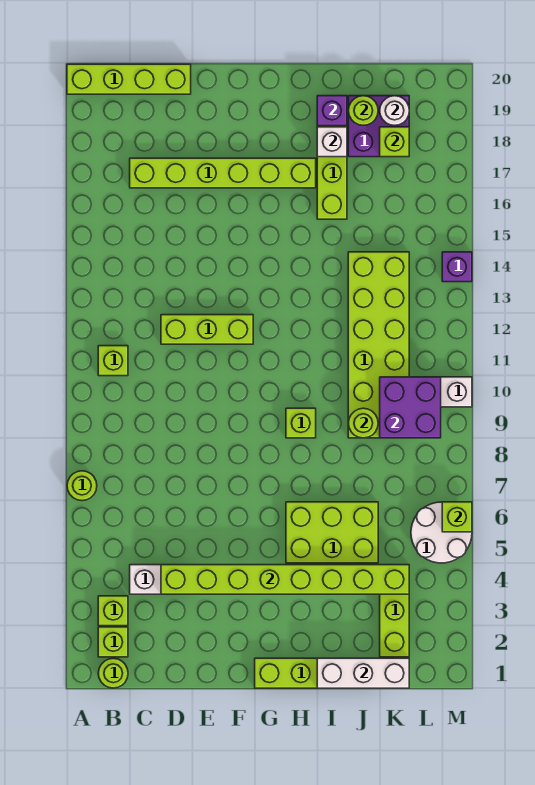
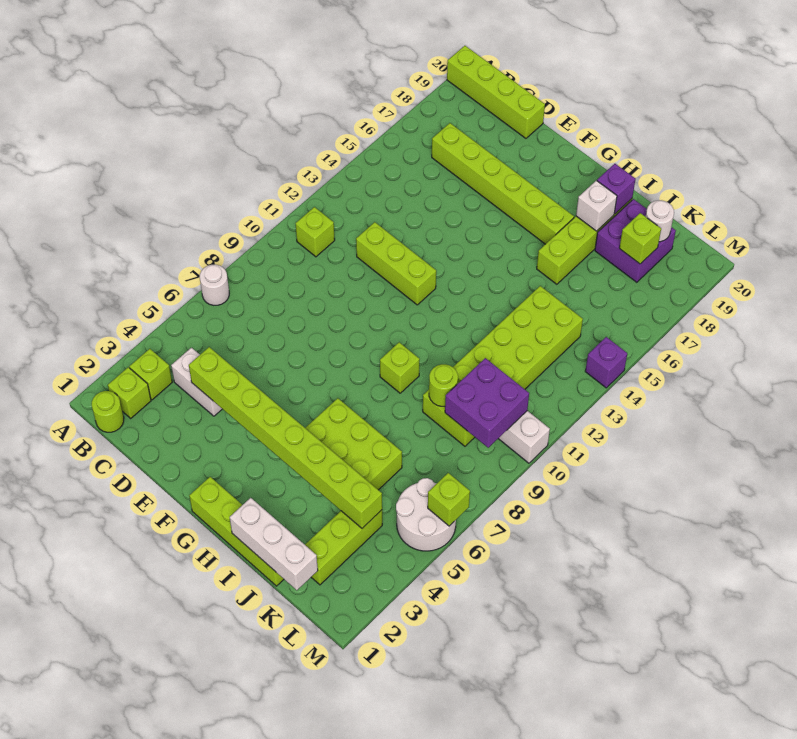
lime round brick A7 level 1 -> white round brick A7 level 1
lime round brick J19 level 2 -> none

